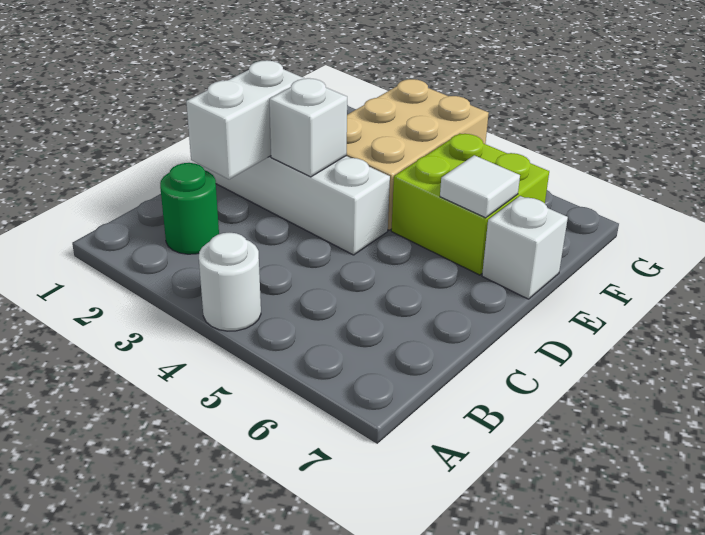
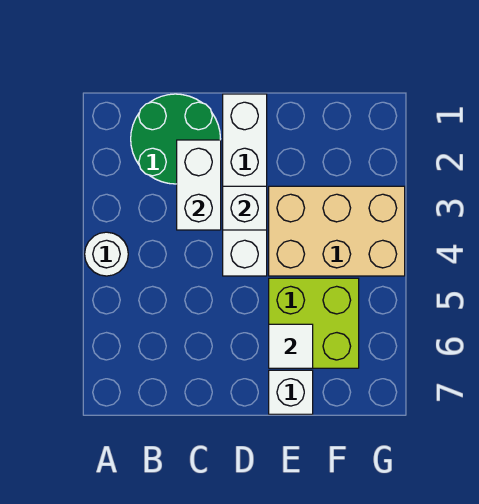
green round brick B2 level 1 -> green round brick B1:C2 level 1
white brick C2:D2 level 2 -> white brick C2:C3 level 2

